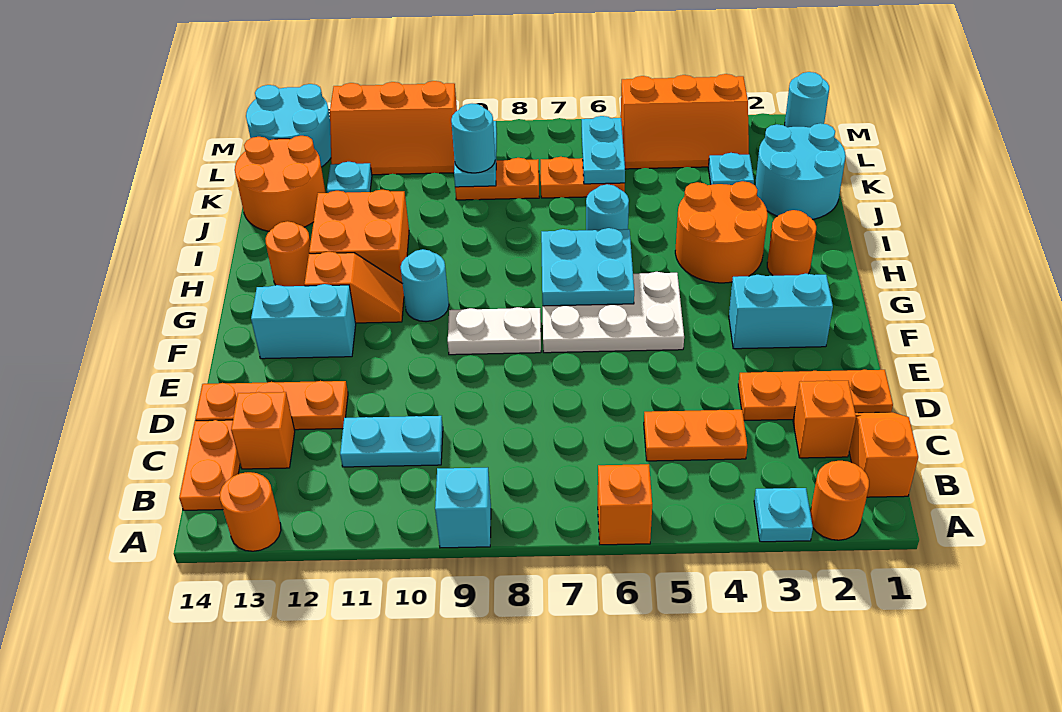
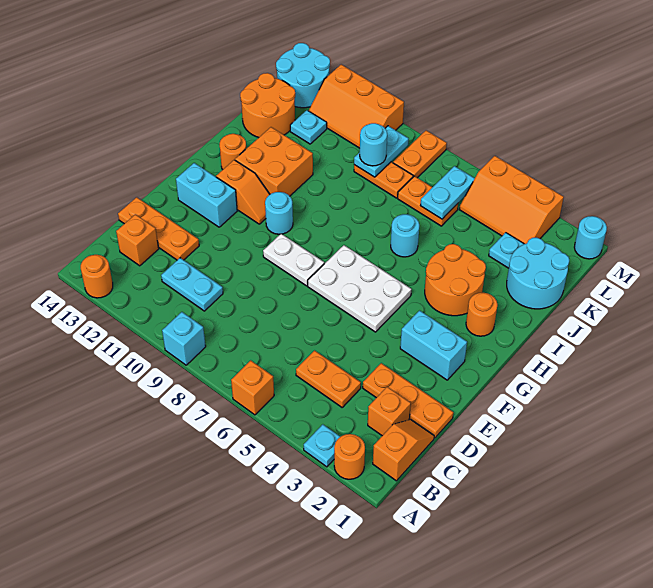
orange plate B14:C14 level 1 -> orange plate L8:M8 level 1
cyan plate G6:H7 level 2 -> none

